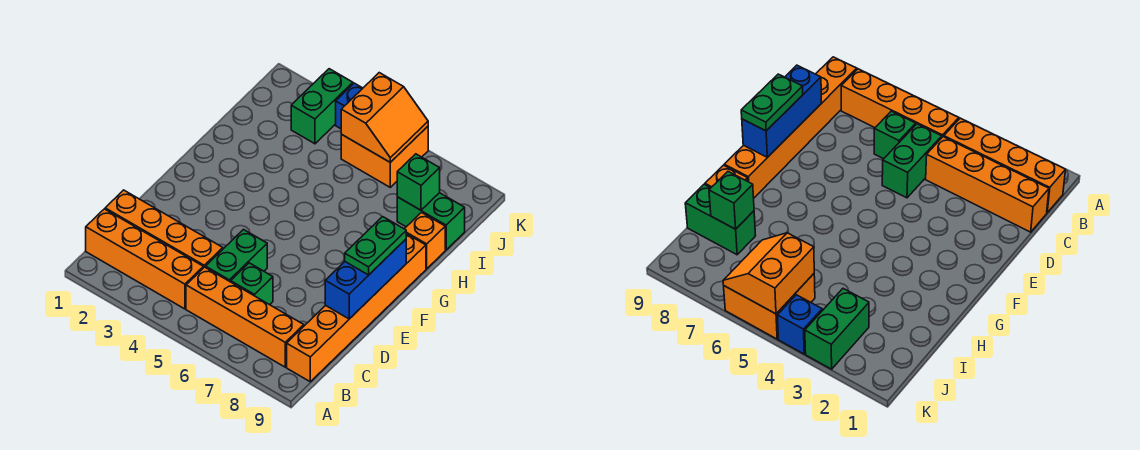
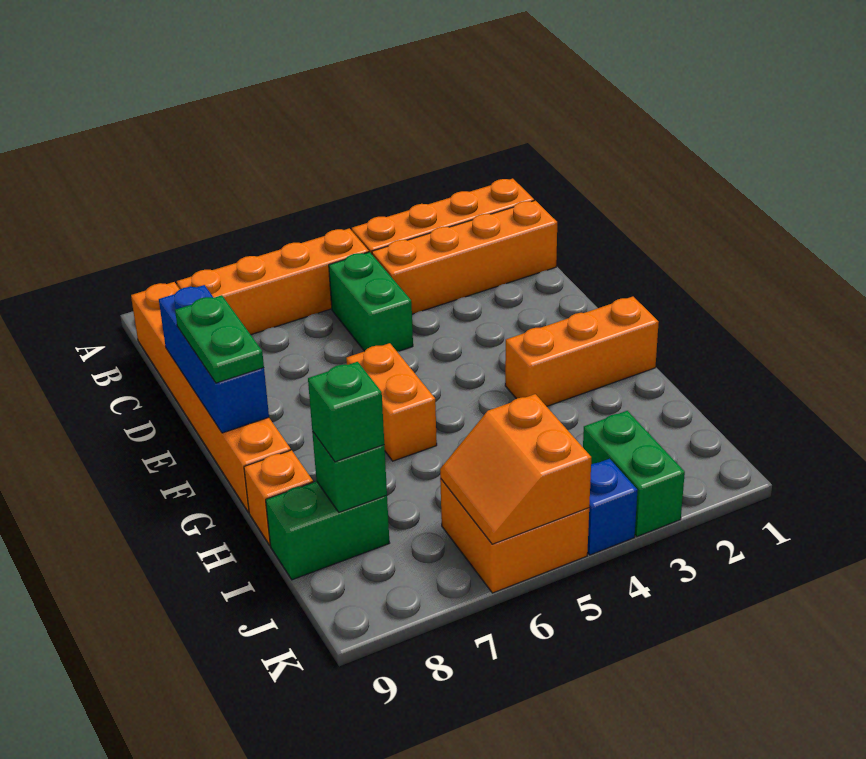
green brick C6 level 1 -> green brick I8 level 3
none -> orange brick F6:G6 level 1
none -> orange brick G1:G3 level 1

